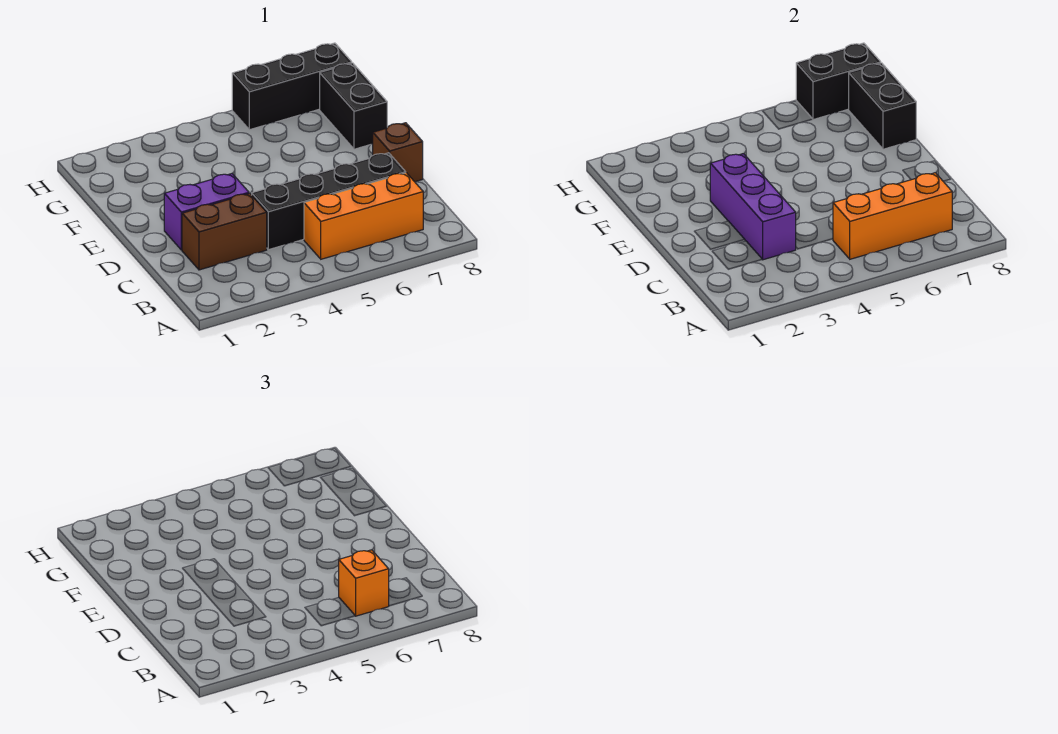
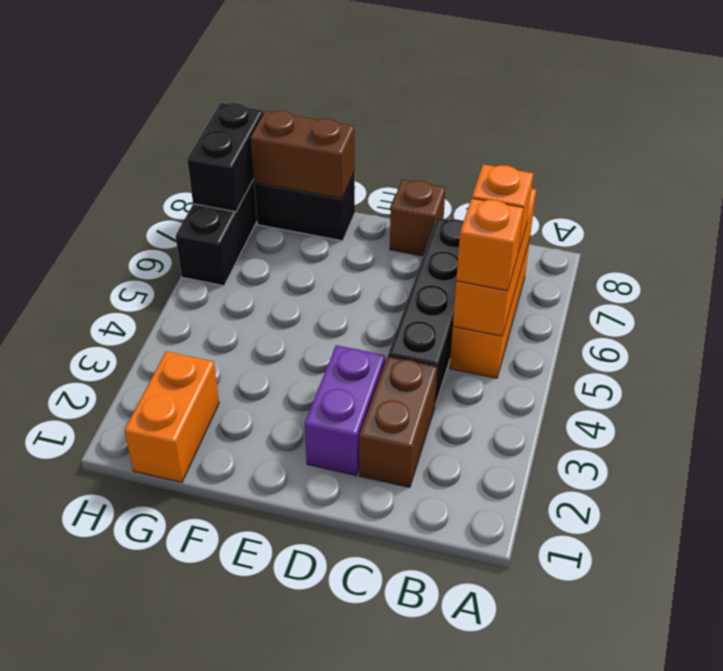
none -> orange brick B5 level 3
purple brick C3:E3 level 2 -> none
black brick F8:G8 level 2 -> brown brick F8:G8 level 2
none -> orange brick G1:G2 level 1

